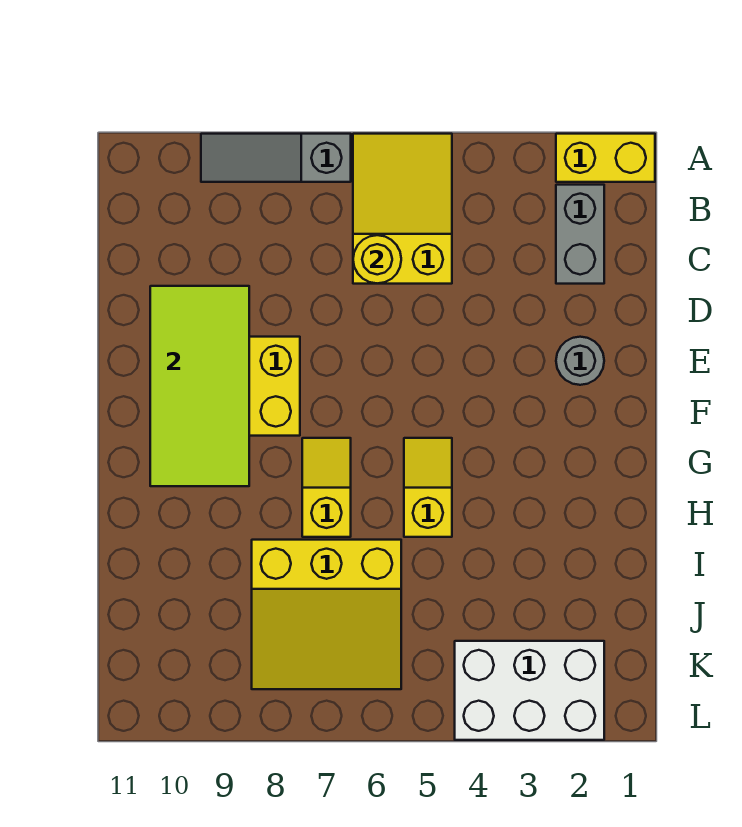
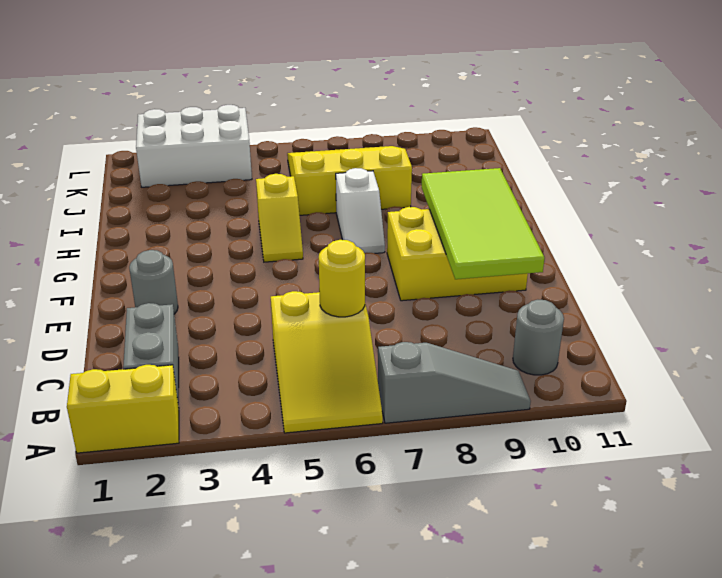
none -> grey round brick B10 level 1
yellow slope G7:H7 level 1 top H -> white slope G7:H7 level 1 top H

